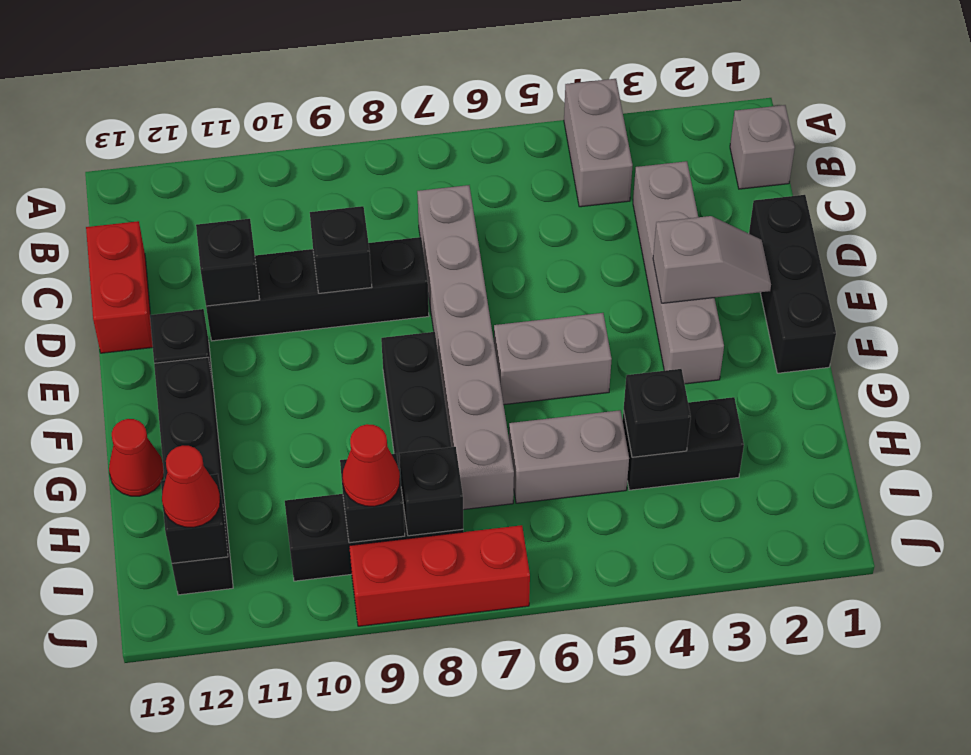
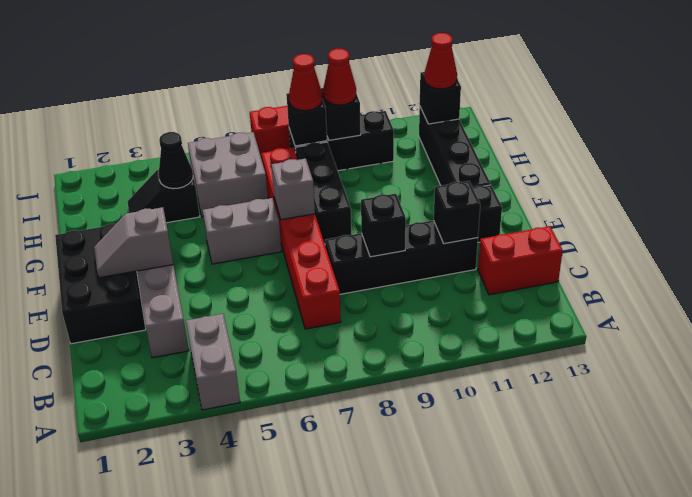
grey brick B1 level 1 -> grey brick F7 level 2
grey brick C7:H7 level 1 -> red brick C7:H7 level 1
red brick C13:D13 level 1 -> red brick C12:C13 level 1
black brick D1:F1 level 1 -> black brick D1:F2 level 1
red cone G13 level 1 -> red cone I8 level 3
black brick H3:H4 level 1 -> black slope H3:H4 level 1 top 4
black brick H4 level 2 -> black cone H4 level 2
grey brick H5:H6 level 1 -> grey brick H5:I6 level 1

